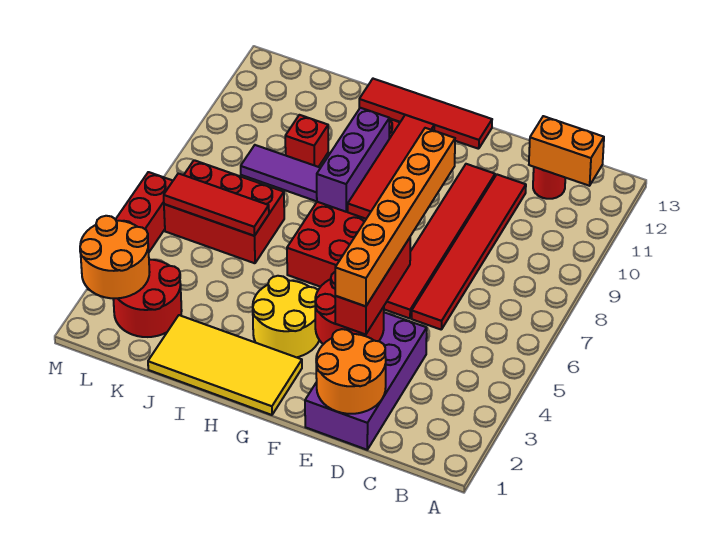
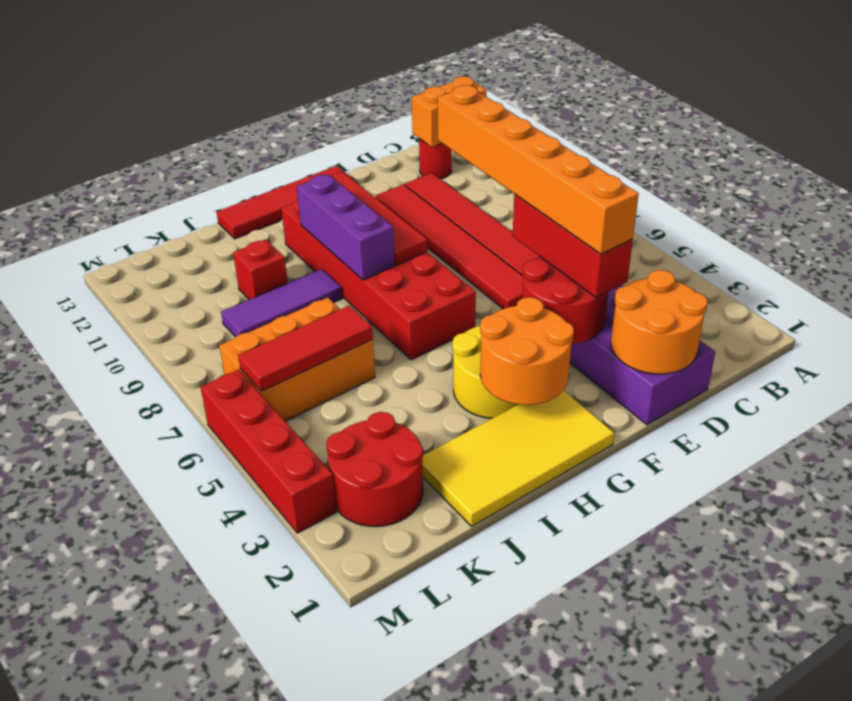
red brick J6:L7 level 1 -> orange brick J6:L7 level 1
orange round brick L2:M3 level 2 -> orange round brick G2:H3 level 2

